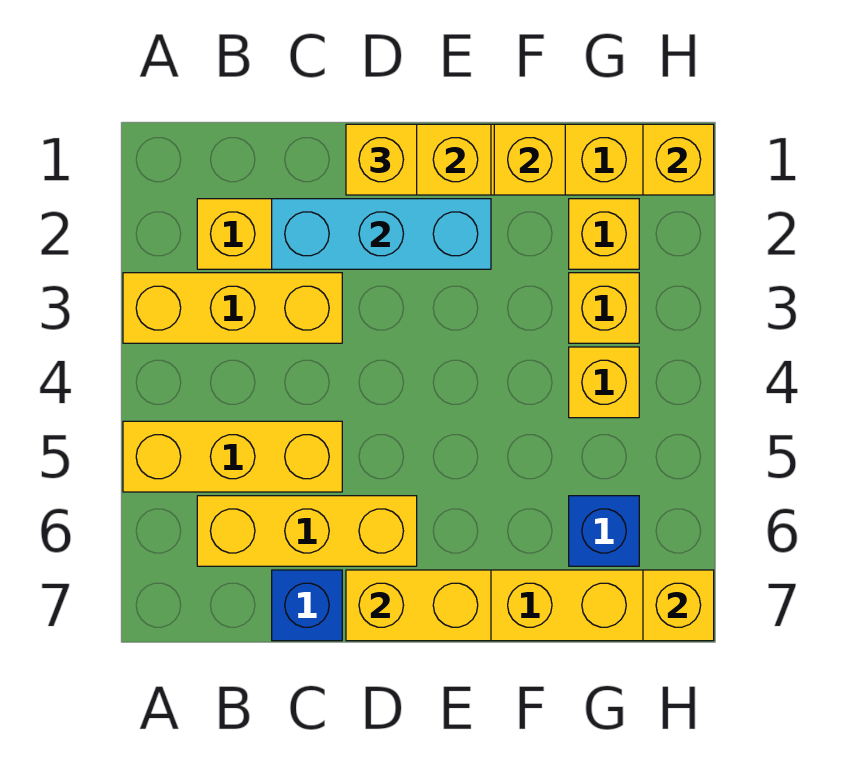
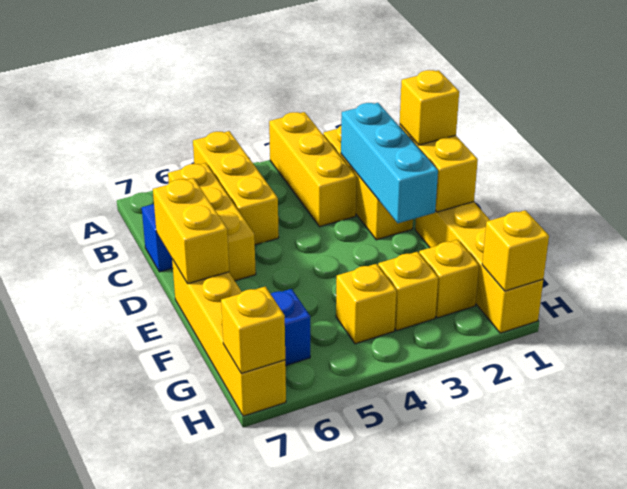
yellow brick F1 level 2 -> none

